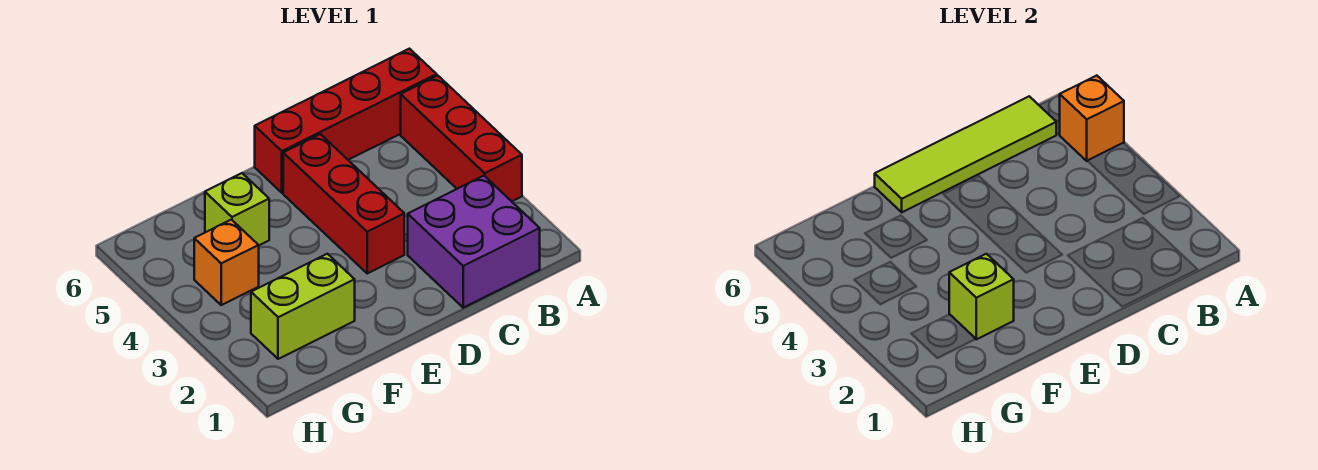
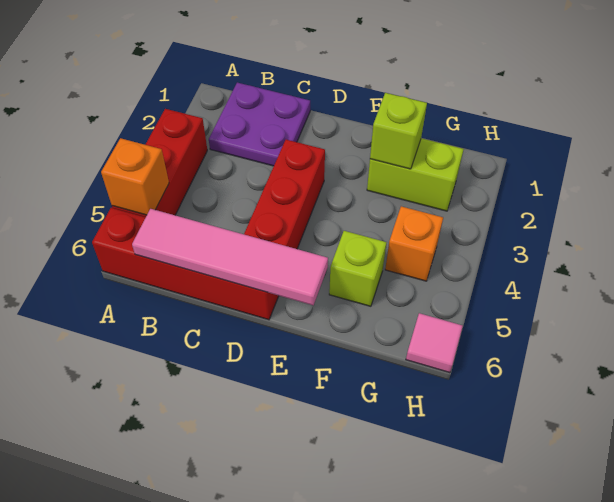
purple brick B1:C2 level 1 -> purple plate B1:C2 level 1
lime tile B6:E6 level 2 -> pink tile B6:E6 level 2
none -> pink tile H6 level 1

